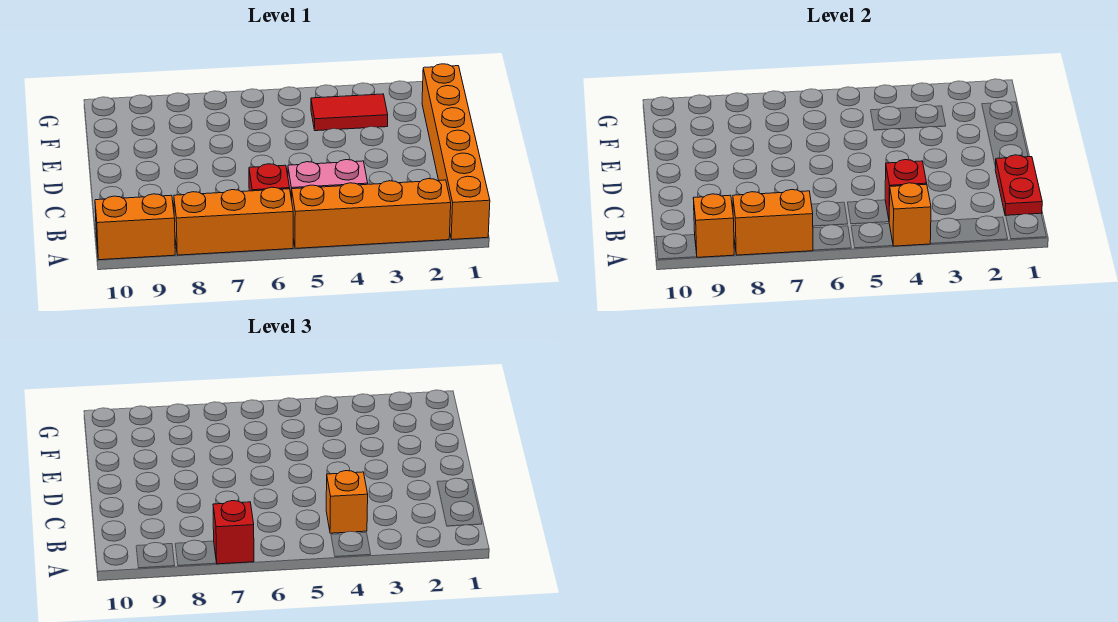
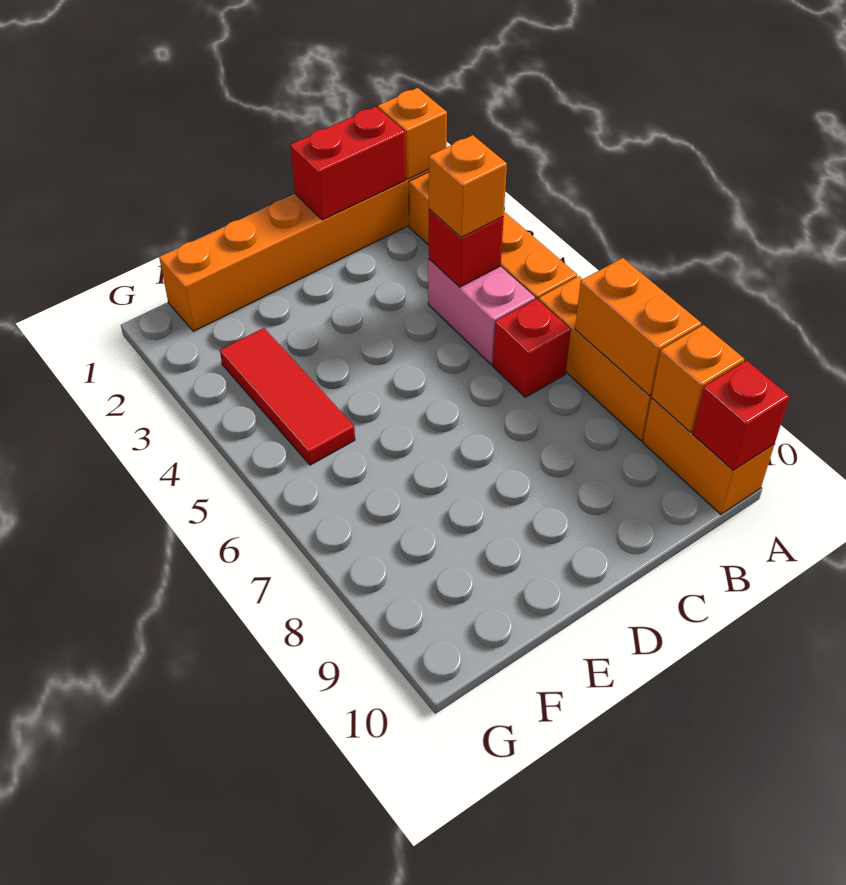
orange brick A4 level 2 -> orange brick A1 level 2
red brick A7 level 3 -> red brick A10 level 2
red plate B1:C1 level 2 -> red brick B1:C1 level 2
red tile F3:F4 level 1 -> red tile F3:F5 level 1

